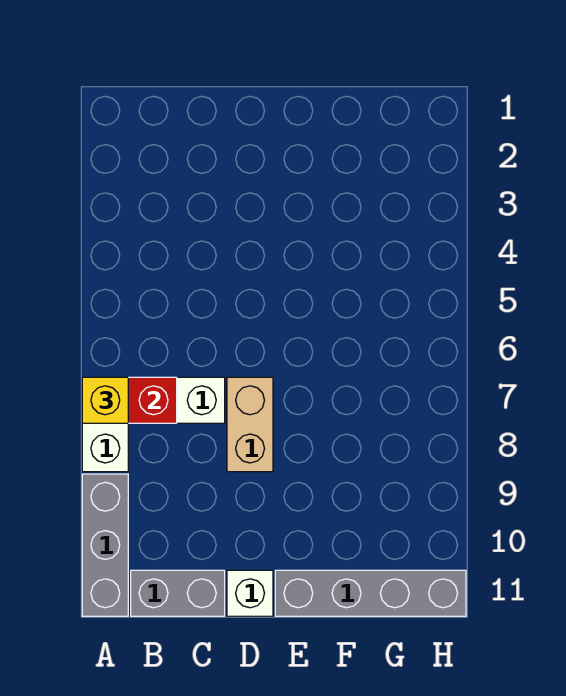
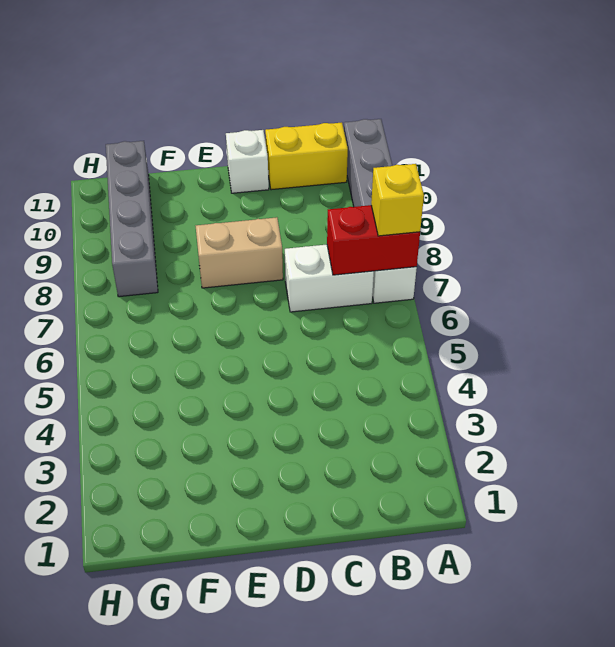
grey brick B11:C11 level 1 -> yellow brick B11:C11 level 1
tan brick D7:D8 level 1 -> tan brick D8:E8 level 1
grey brick E11:H11 level 1 -> grey brick G8:G11 level 1

